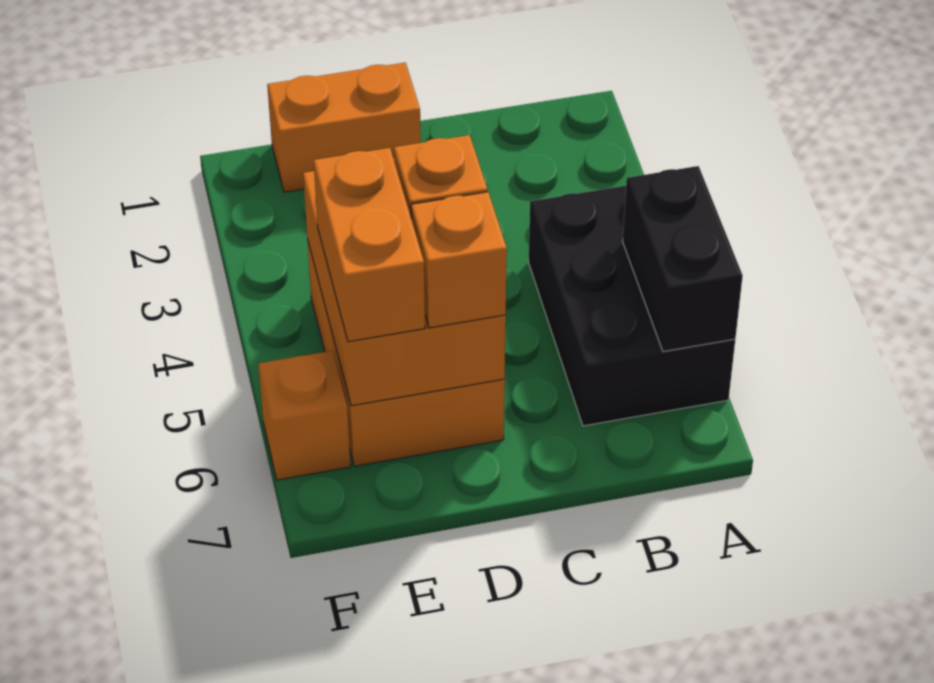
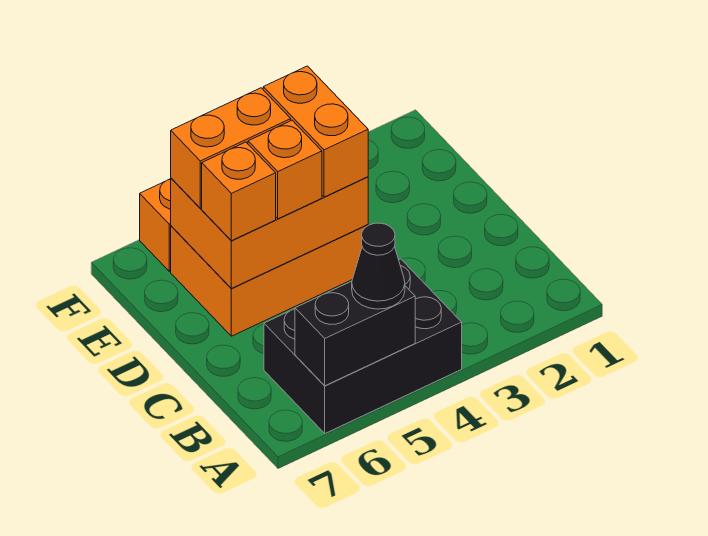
none -> black cone A5 level 3
orange brick D1:E1 level 1 -> orange brick D4:E4 level 3

